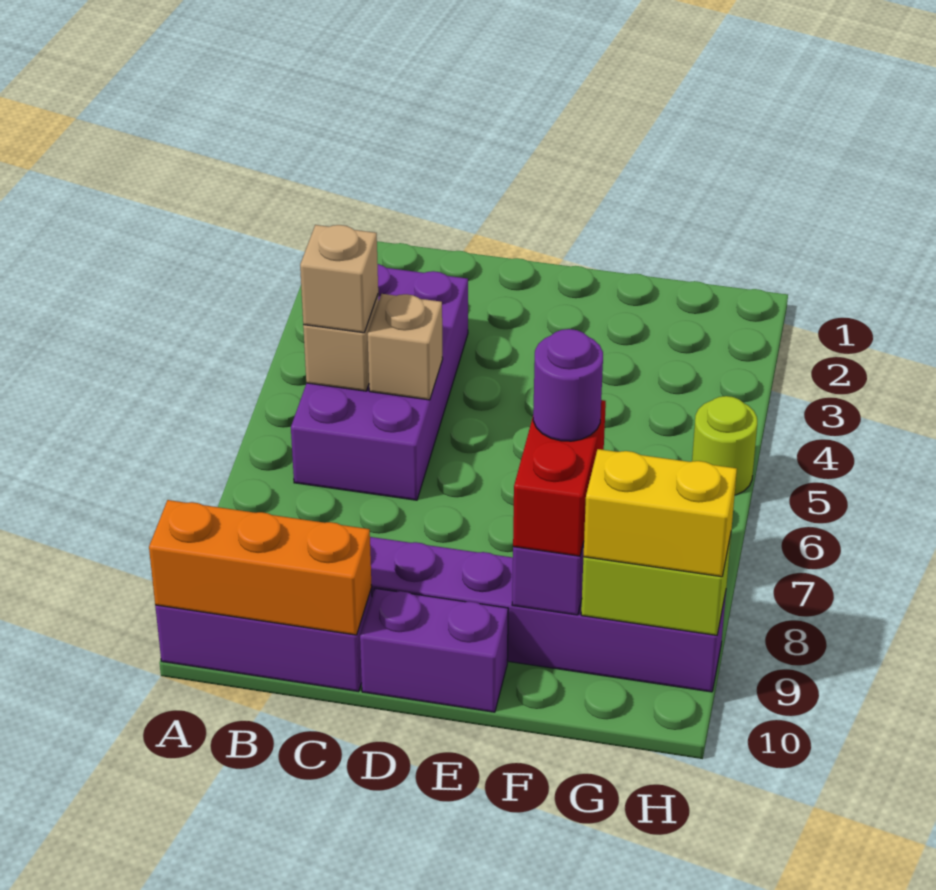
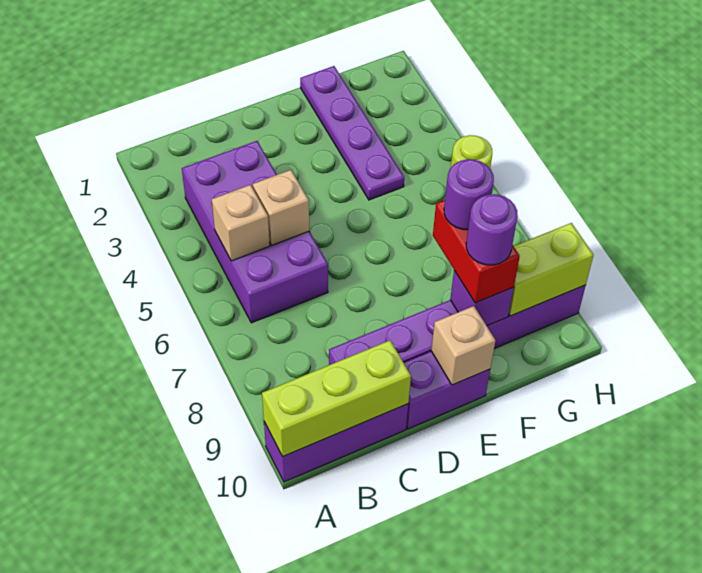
orange brick A10:C10 level 2 -> lime brick A10:C10 level 2
tan brick B5 level 3 -> tan brick E10 level 2
none -> purple plate F1:F4 level 1
none -> purple round brick F9 level 4
yellow brick G9:H9 level 3 -> none

